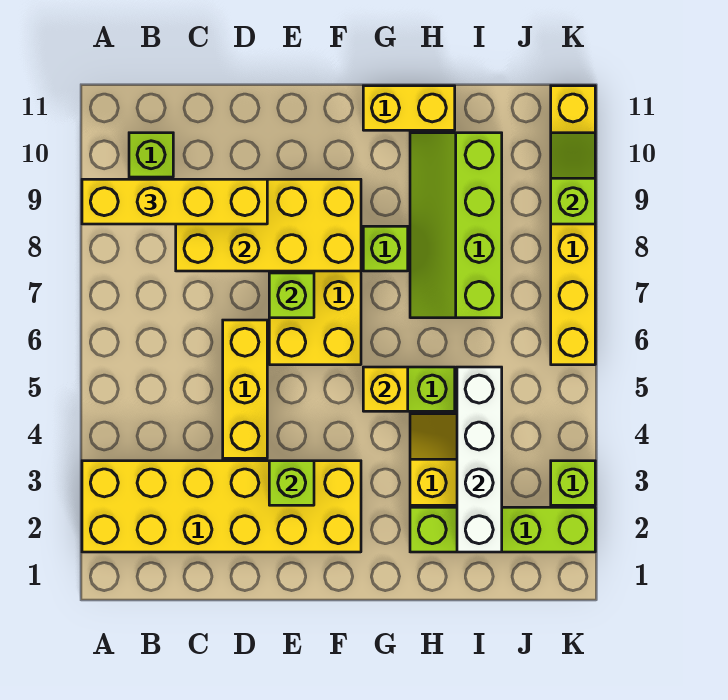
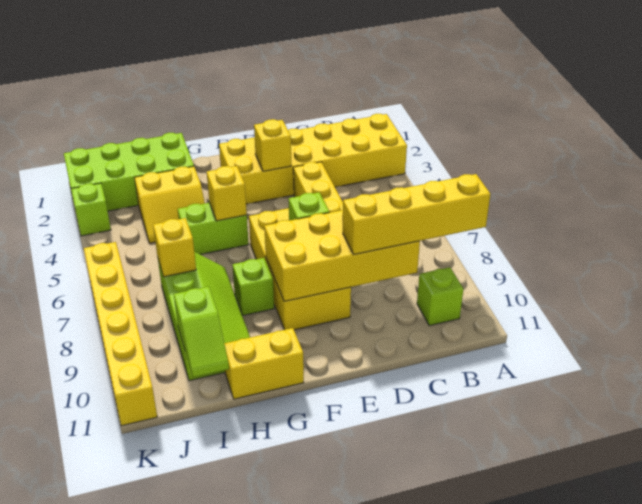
lime brick E3 level 2 -> yellow brick E3 level 2
lime brick H2:K2 level 1 -> lime brick H1:K2 level 1
white brick I2:I5 level 2 -> none
none -> yellow brick I7 level 2
lime slope K9:K10 level 2 top 9 -> lime slope I10:I11 level 2 top 10

